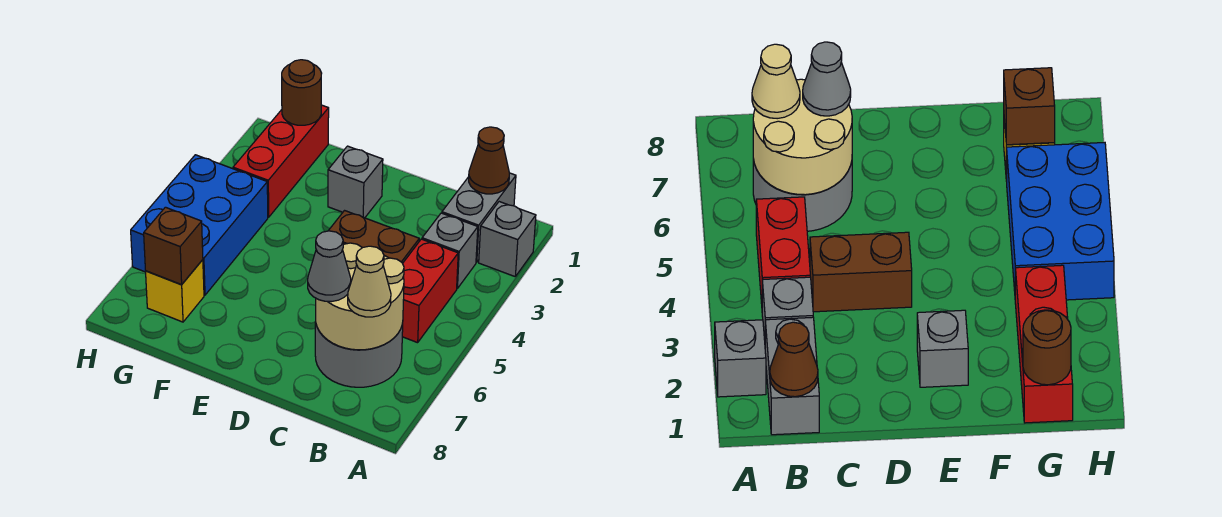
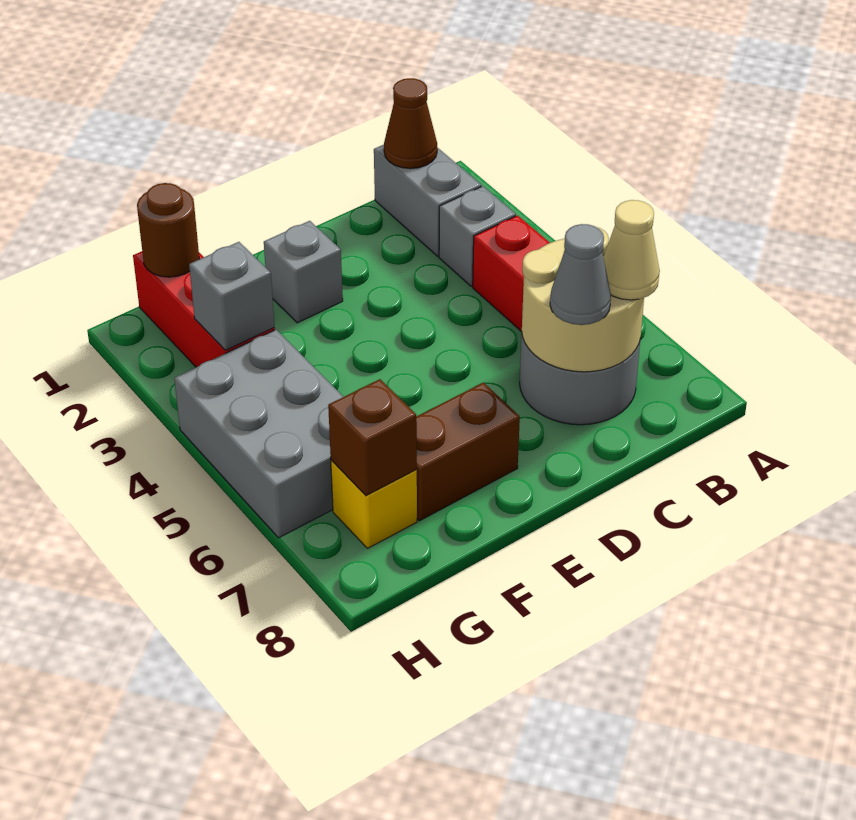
grey brick A2 level 1 -> grey brick G3 level 2
brown brick C4:D4 level 1 -> brown brick E7:F7 level 1
blue brick G4:H6 level 1 -> grey brick G4:H6 level 1

